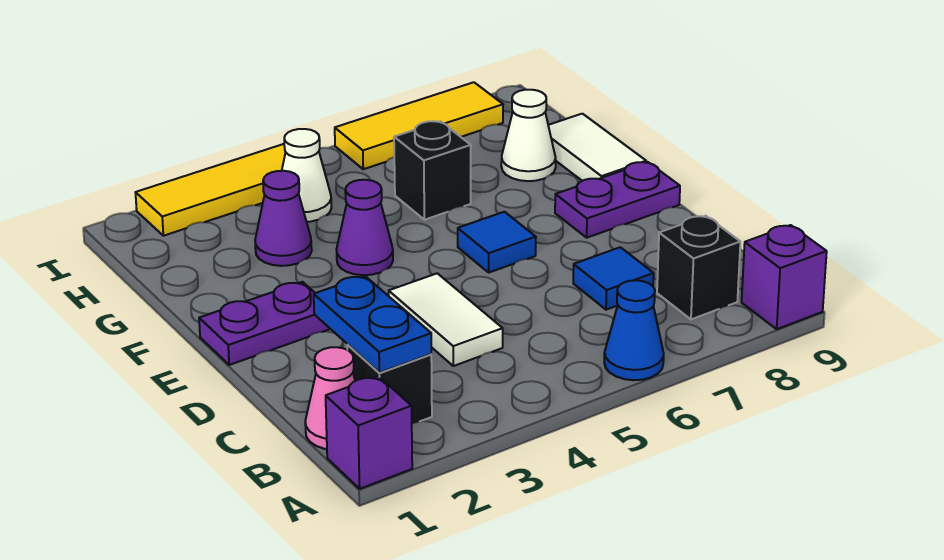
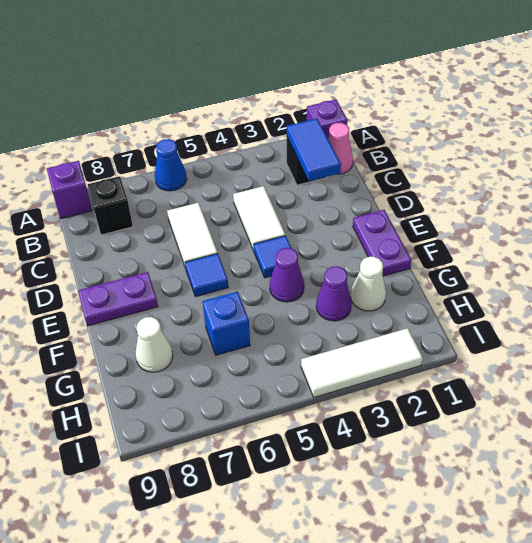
blue plate B2:C2 level 2 -> blue tile B2:C2 level 2
blue tile C7 level 1 -> blue tile E4 level 1
purple plate E1:E2 level 1 -> purple plate E1:F1 level 1
white tile F9:G9 level 1 -> white tile C6:D6 level 1
black brick G6 level 1 -> blue brick G6 level 1
white cone H4 level 1 -> white cone G2 level 1
yellow tile I2:I4 level 1 -> white tile I2:I4 level 1
yellow tile I6:I8 level 1 -> none

